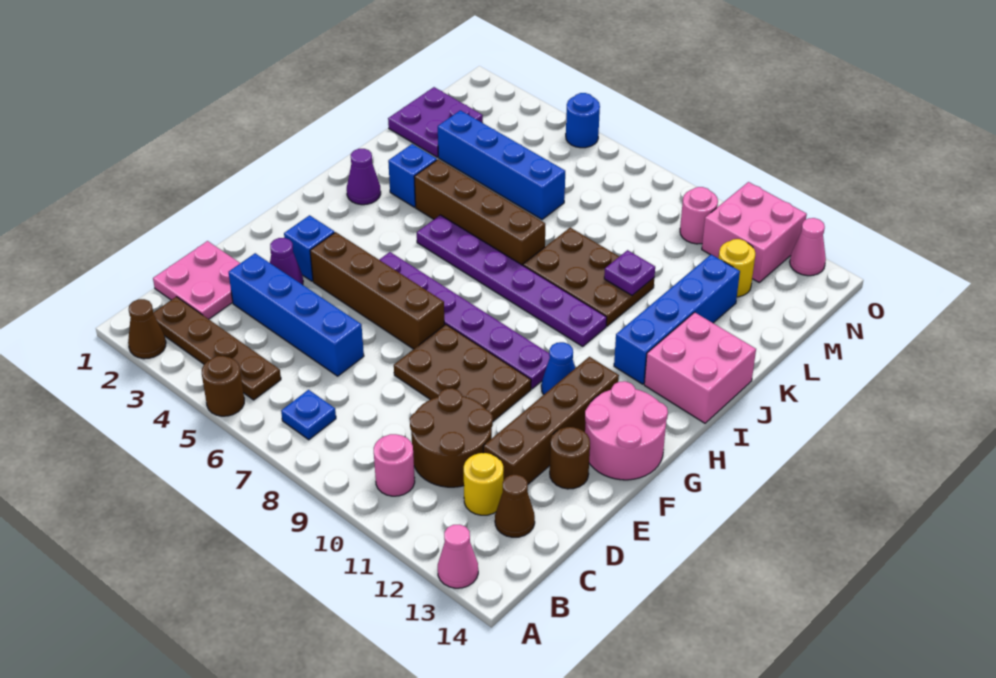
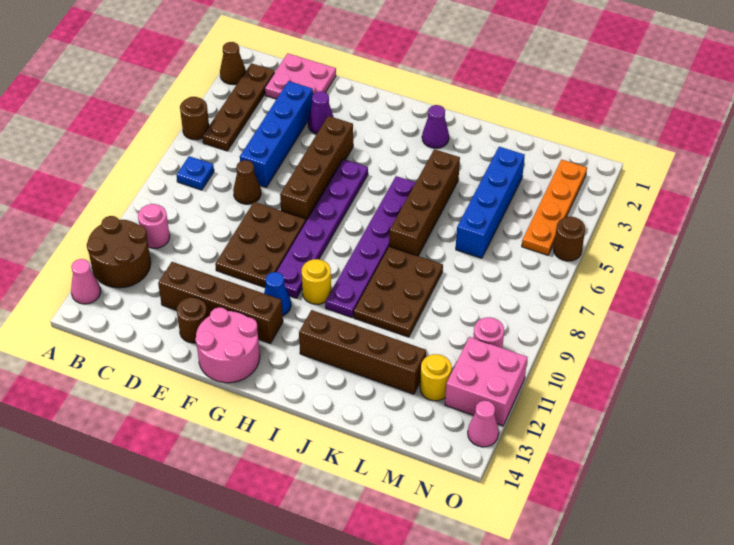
brown round brick C10:D11 level 1 -> brown round brick A11:B12 level 1
yellow round brick C12 level 1 -> yellow round brick H10 level 1
brown cone C13 level 1 -> brown cone D7 level 1
blue brick F3 level 1 -> none
blue brick I12:L12 level 1 -> brown brick I12:L12 level 1
pink brick I13:J14 level 1 -> none
blue brick J3 level 1 -> none
purple plate K10 level 2 -> none
purple plate L1:M2 level 1 -> none
none -> orange plate N2:N5 level 1
blue round brick O5 level 1 -> brown round brick O5 level 1

